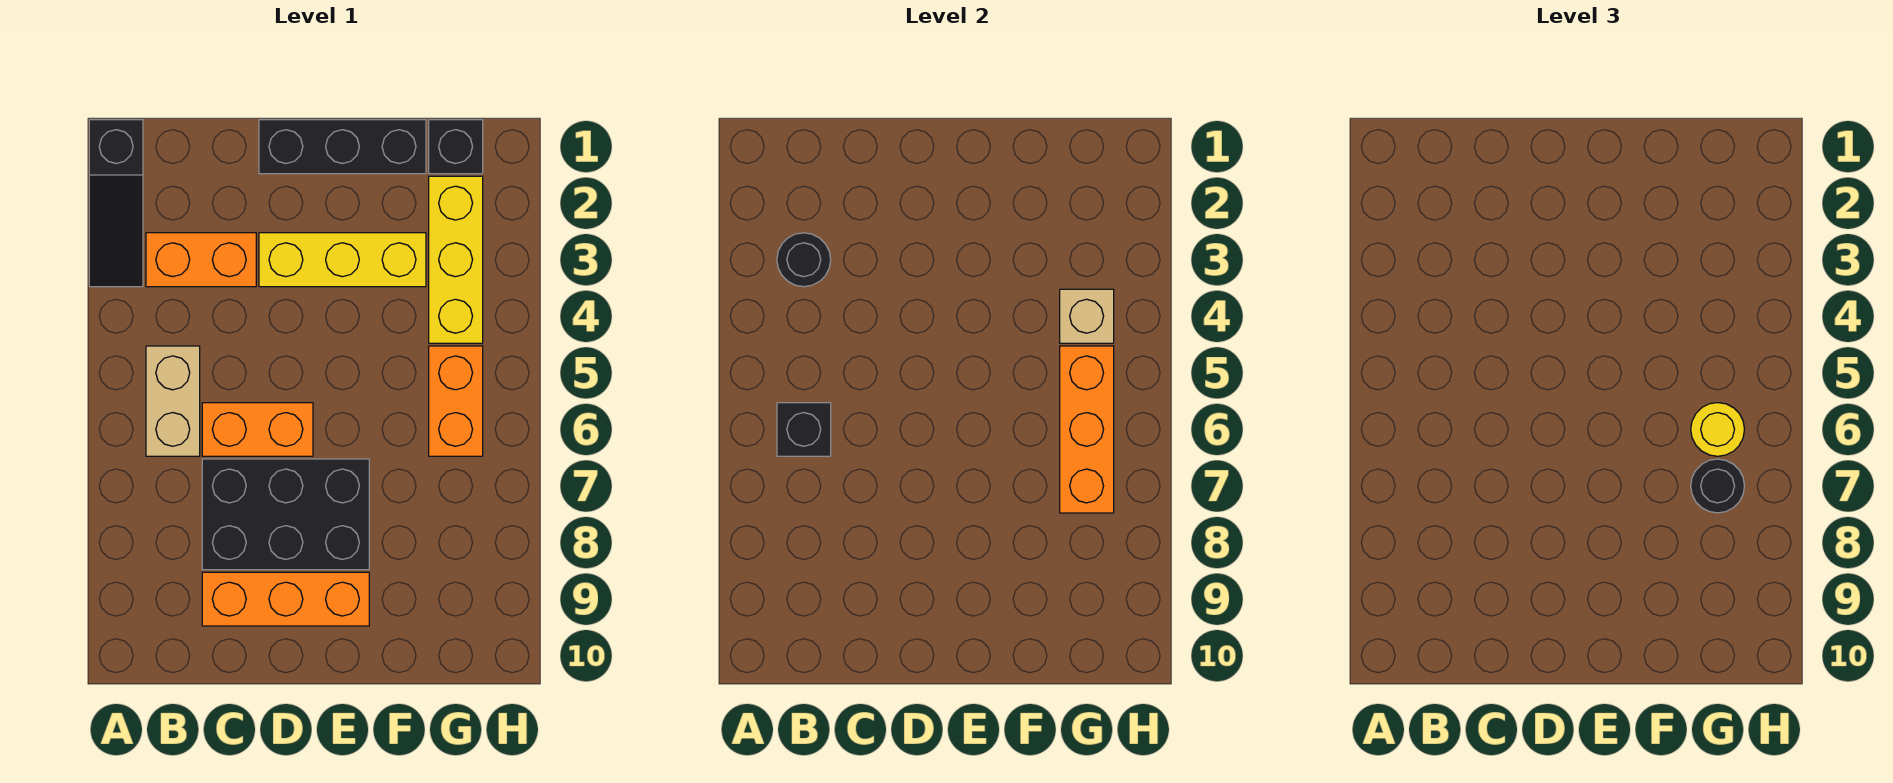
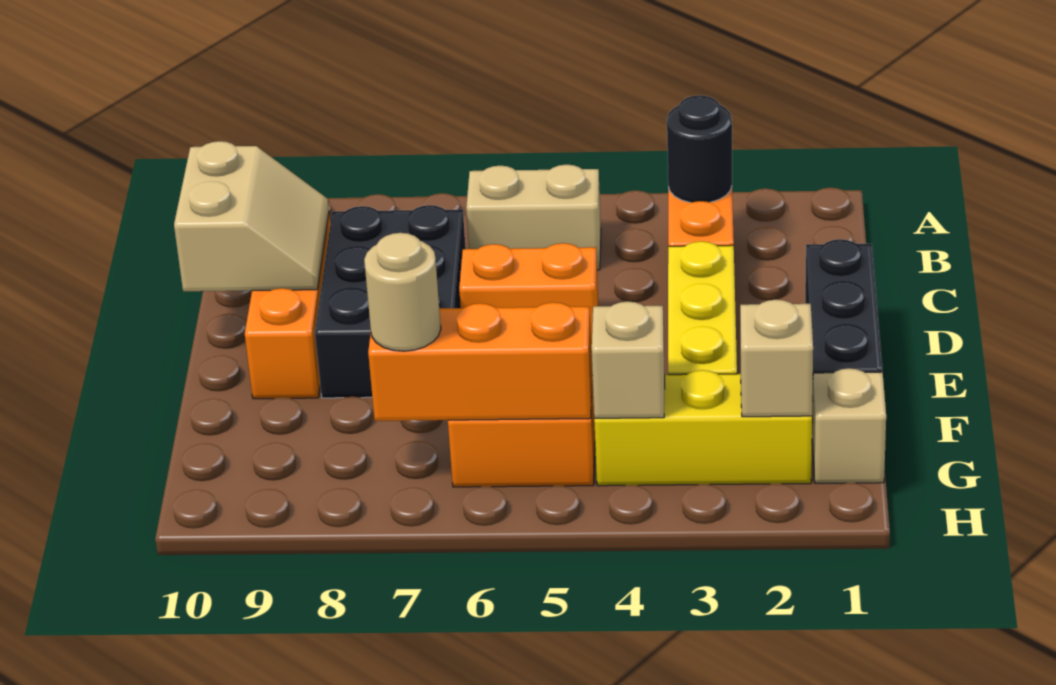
black slope A1:A3 level 1 top 1 -> none
black brick B6 level 2 -> none
orange brick C6:D6 level 1 -> orange brick D5:D6 level 1
none -> tan slope C9:D10 level 2 top 10
black brick G1 level 1 -> tan brick G1 level 1
none -> tan brick G2 level 2
yellow round brick G6 level 3 -> none
black round brick G7 level 3 -> tan round brick G7 level 3

